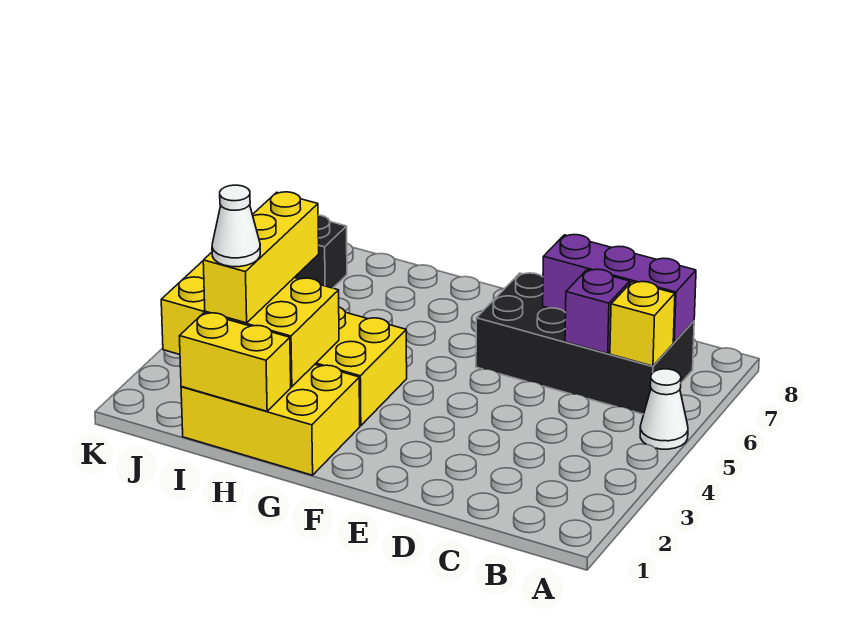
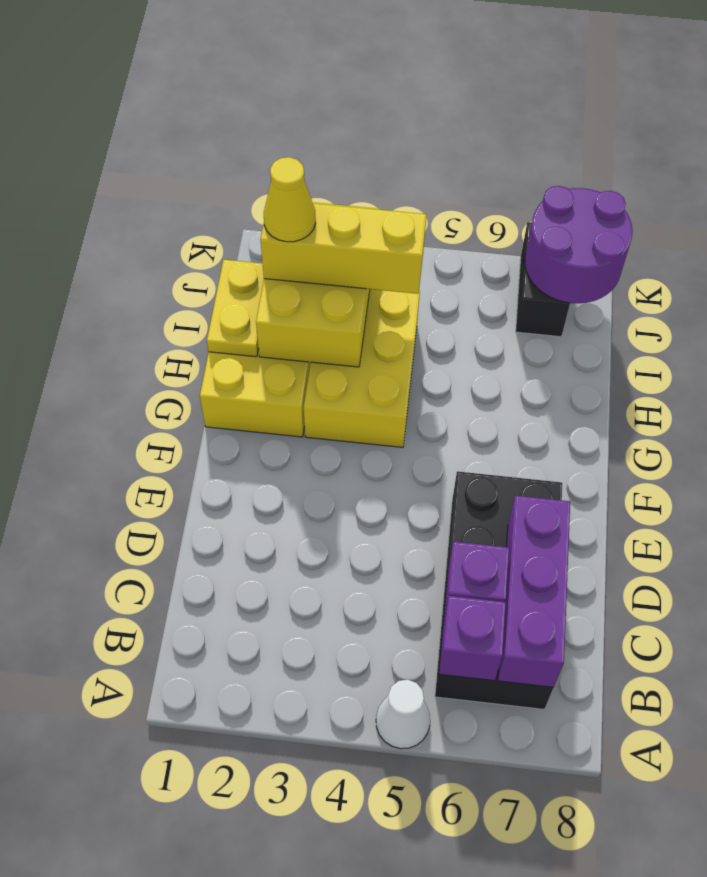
yellow brick B6 level 2 -> purple brick B6 level 2
yellow brick H1:I1 level 2 -> yellow plate H1:I1 level 2
white cone I2 level 4 -> yellow cone I2 level 4
none -> purple round brick J7:K8 level 2

